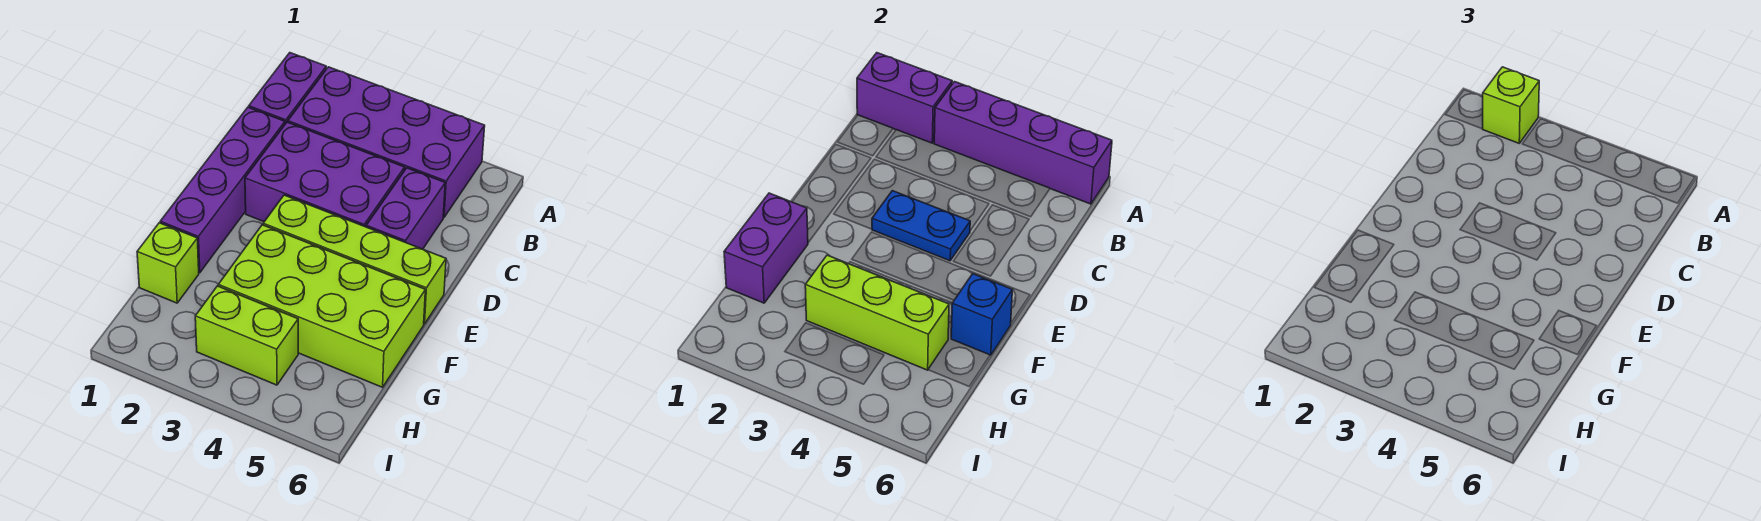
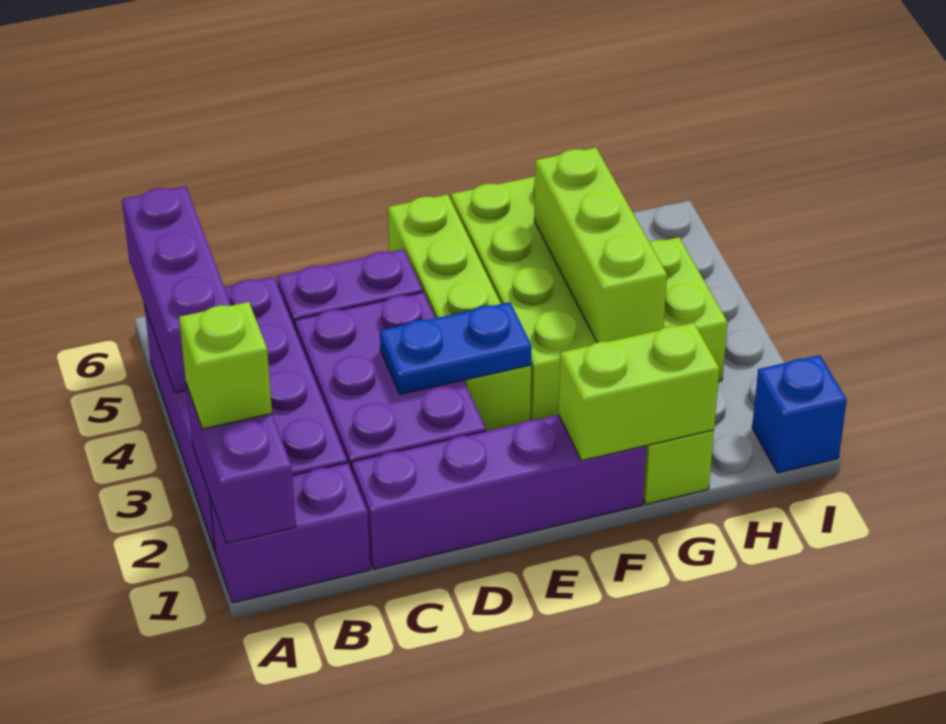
purple brick A3:A6 level 2 -> purple brick A4:A6 level 2
blue plate D3:D4 level 2 -> blue plate D3:E3 level 2
purple brick F1:G1 level 2 -> lime brick F1:G1 level 2
blue brick F6 level 2 -> blue brick I1 level 1

